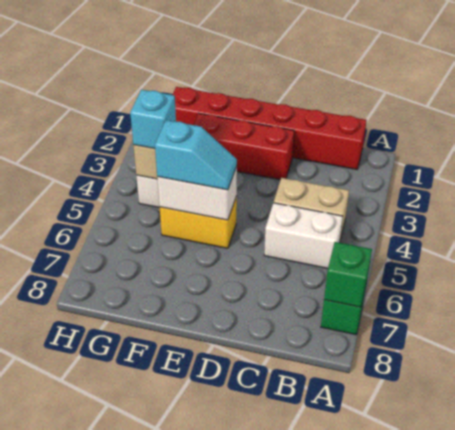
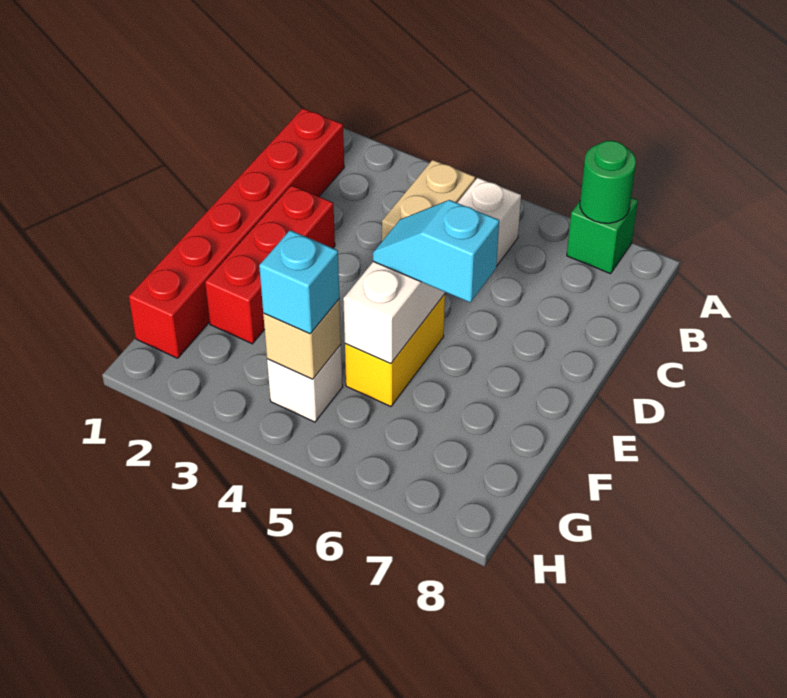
green brick A7 level 2 -> green round brick A7 level 2
cyan slope E5:F5 level 3 top F -> cyan slope E5:E6 level 3 top 6

